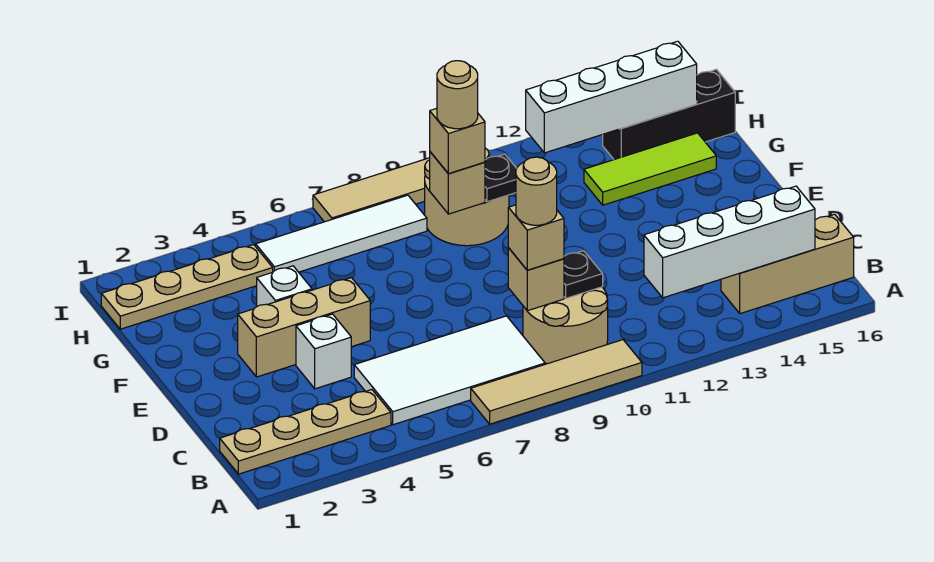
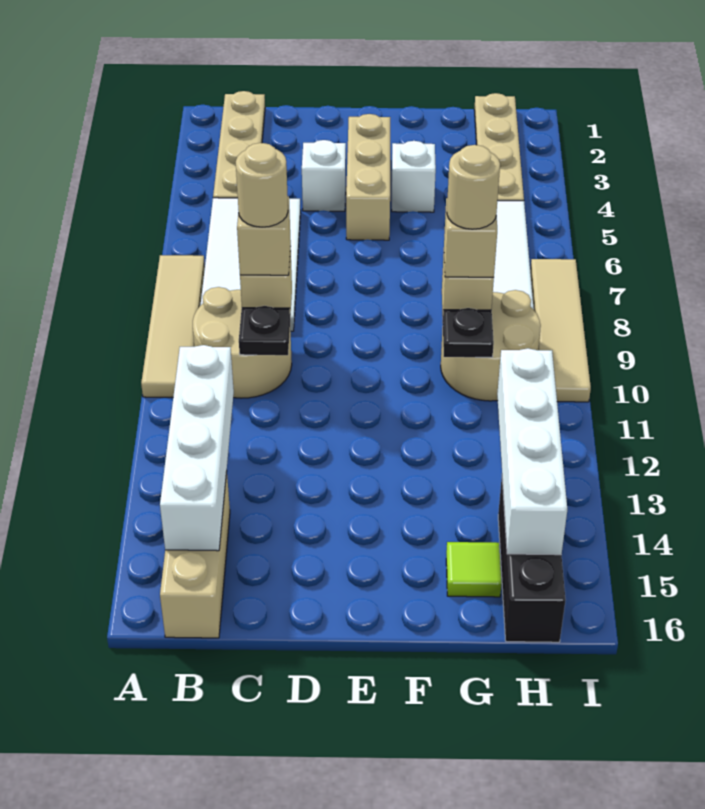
lime tile G13:G15 level 1 -> lime tile G15 level 1

